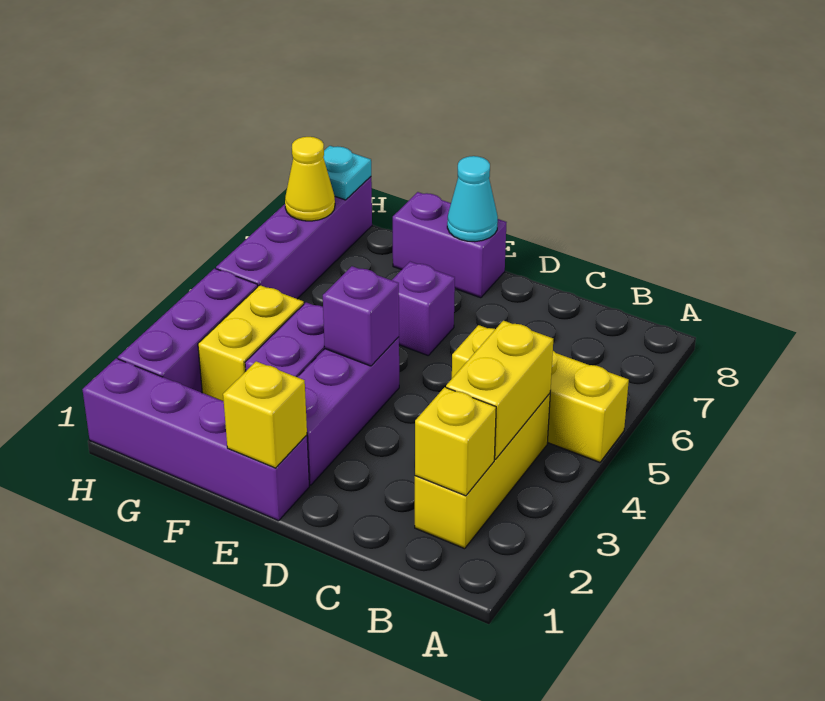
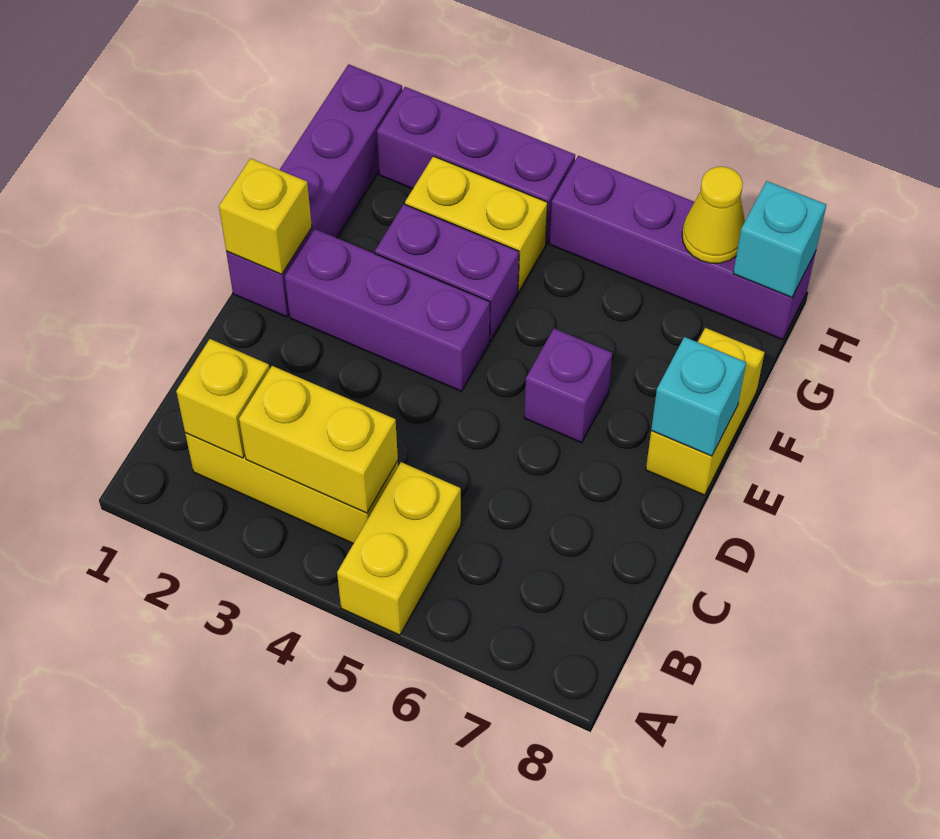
yellow brick A5:C5 level 1 -> yellow brick A5:B5 level 1
purple brick E4 level 2 -> none
purple brick E8:F8 level 1 -> yellow brick E8:F8 level 1
cyan cone E8 level 2 -> cyan brick E8 level 2
cyan plate H8 level 2 -> cyan brick H8 level 2

